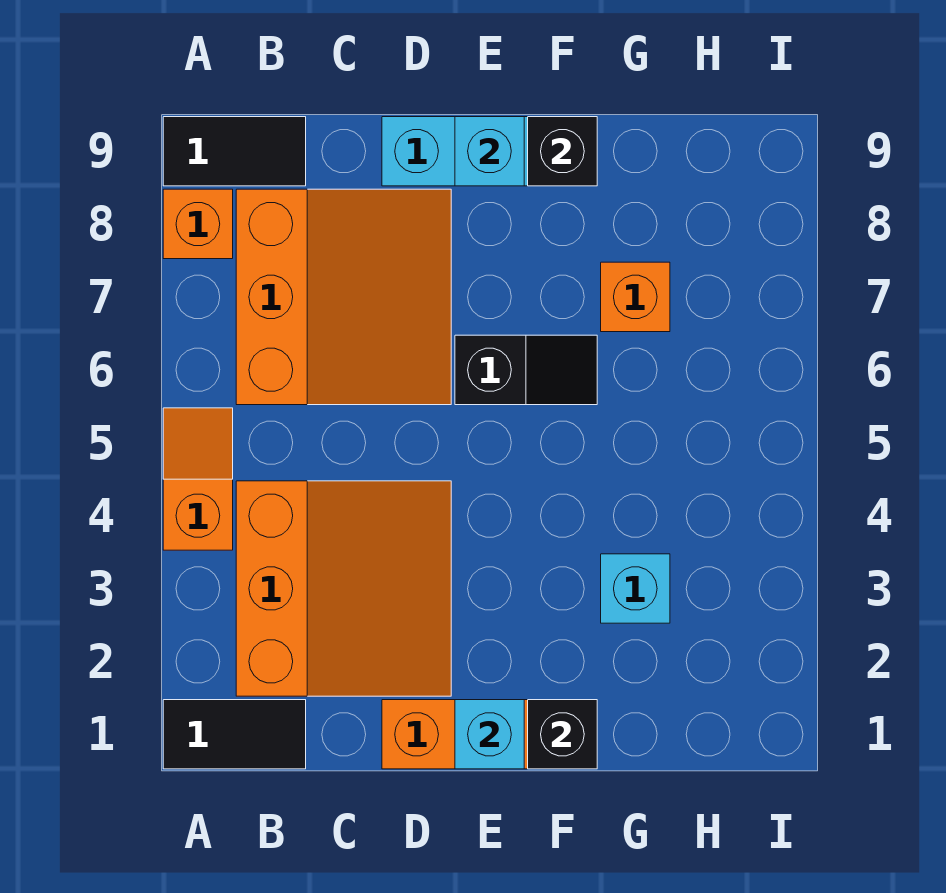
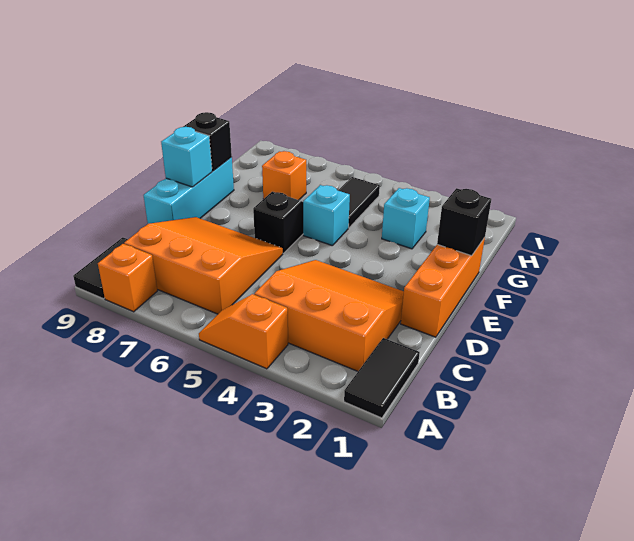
cyan brick E1 level 2 -> cyan brick F5 level 1
none -> black tile G5:H5 level 1

